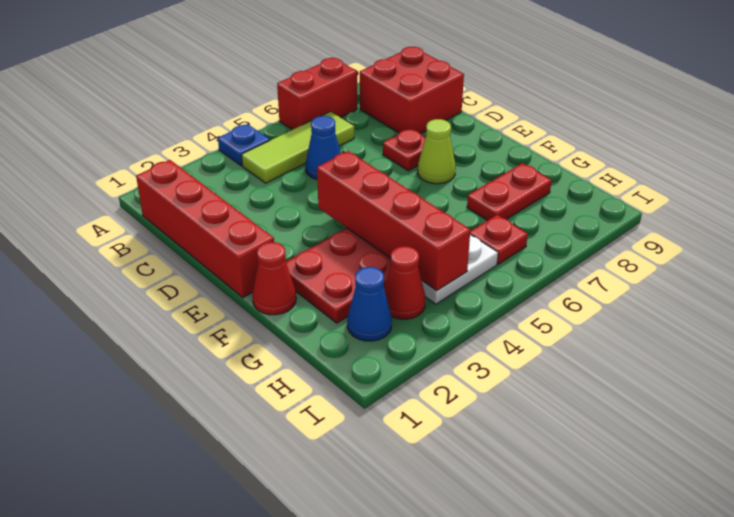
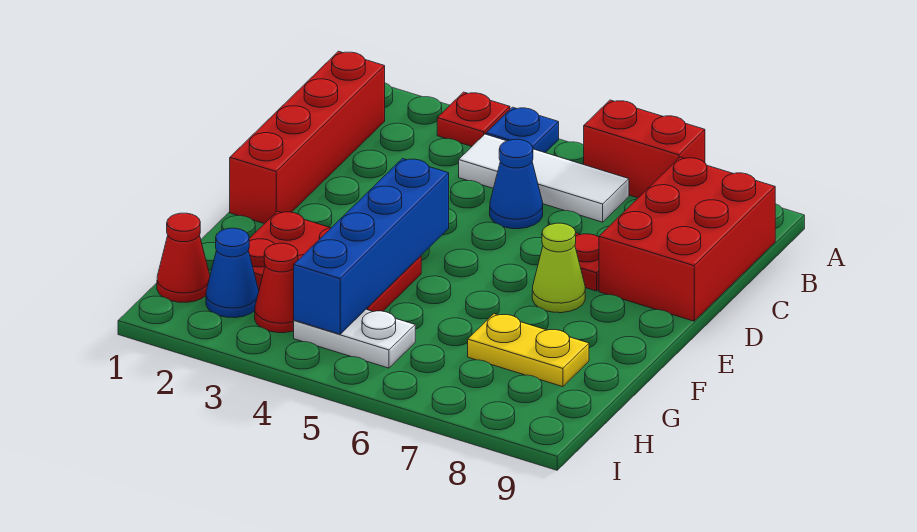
lime tile B4:B6 level 1 -> white tile B4:B6 level 1
red brick B8:C9 level 1 -> red brick B8:D9 level 1
red brick E4:H4 level 2 -> blue brick E4:H4 level 2
red cone F1 level 1 -> red cone H1 level 1
red plate G7:G8 level 1 -> yellow plate G7:G8 level 1
red plate H6 level 1 -> red plate A3 level 1

